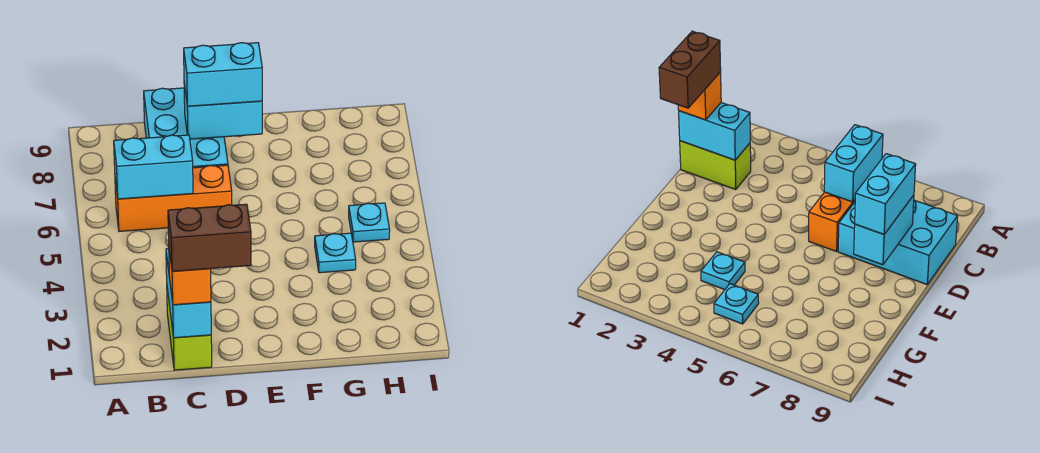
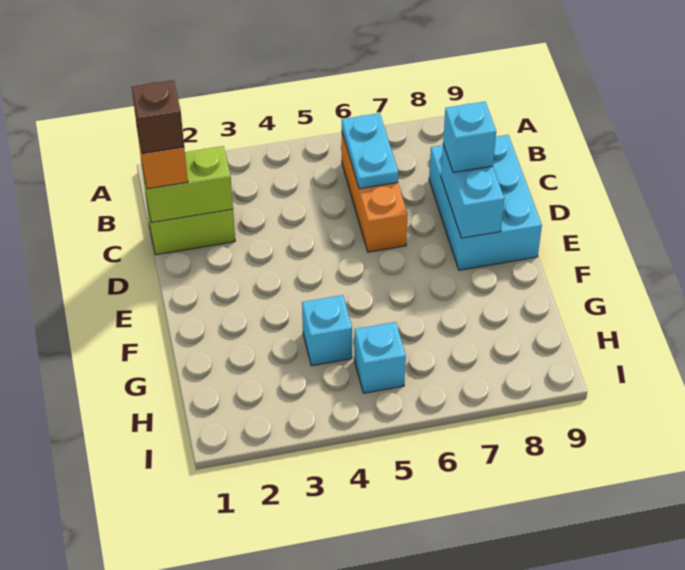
cyan brick B6:C6 level 2 -> cyan plate B6:C6 level 2
cyan brick C1:C2 level 2 -> lime brick C1:C2 level 2
brown brick C1:D1 level 4 -> brown brick C1 level 4
cyan brick C7:D9 level 1 -> cyan brick C8:E9 level 1
cyan brick D8:E8 level 3 -> cyan brick D8 level 3
cyan plate G4 level 1 -> cyan brick G4 level 1
cyan plate H5 level 1 -> cyan brick H5 level 1

